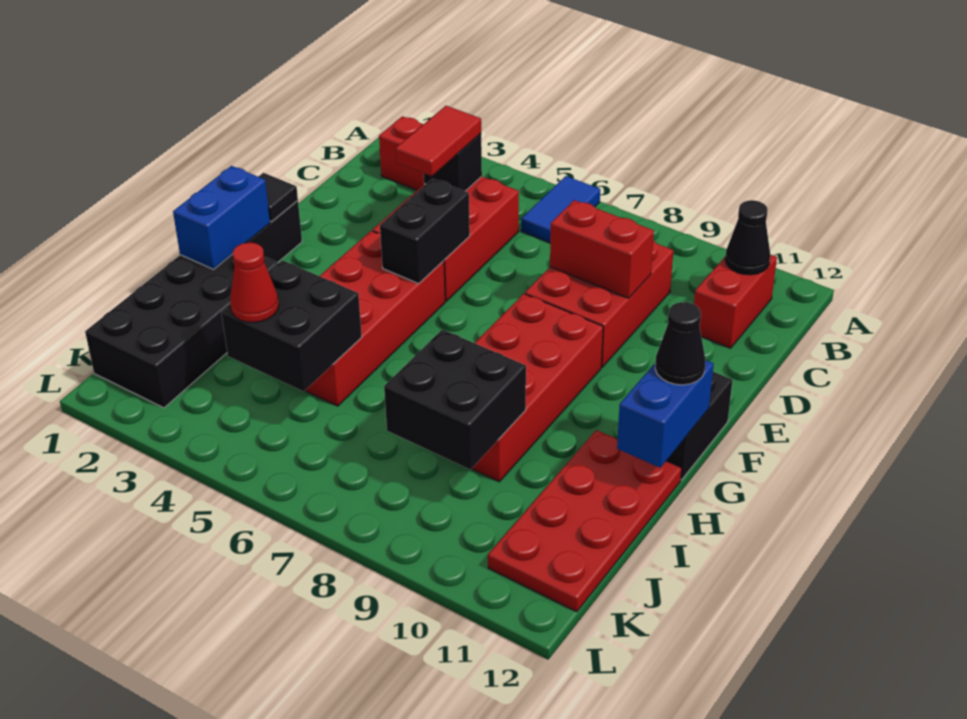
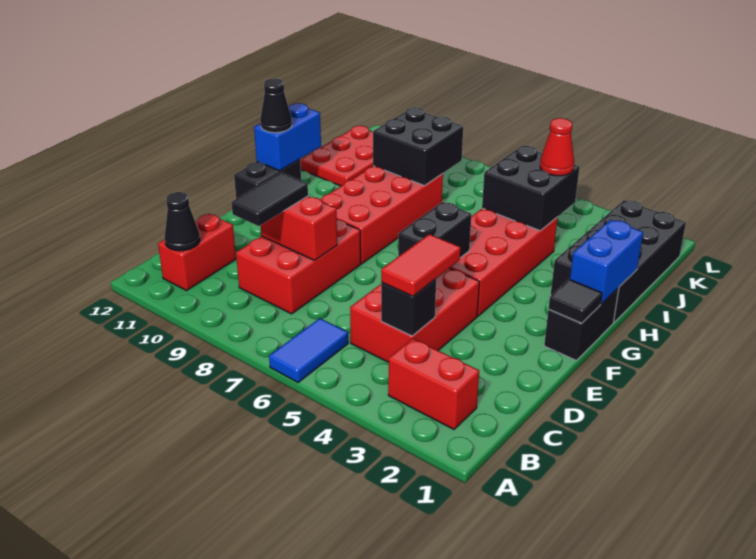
none -> black tile C9:D9 level 3
red plate H11:K12 level 1 -> red plate I11:K12 level 1

